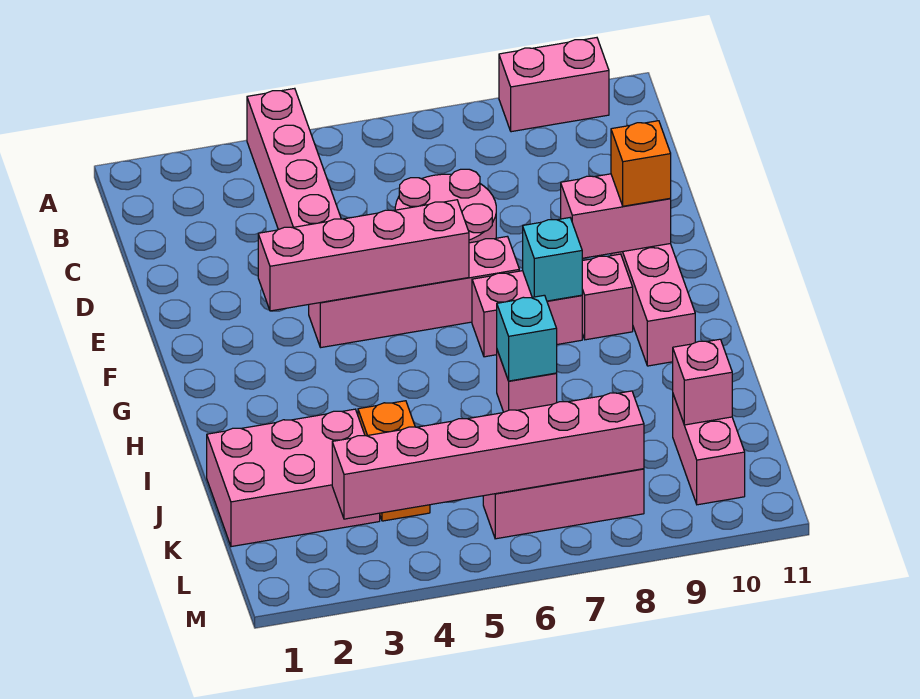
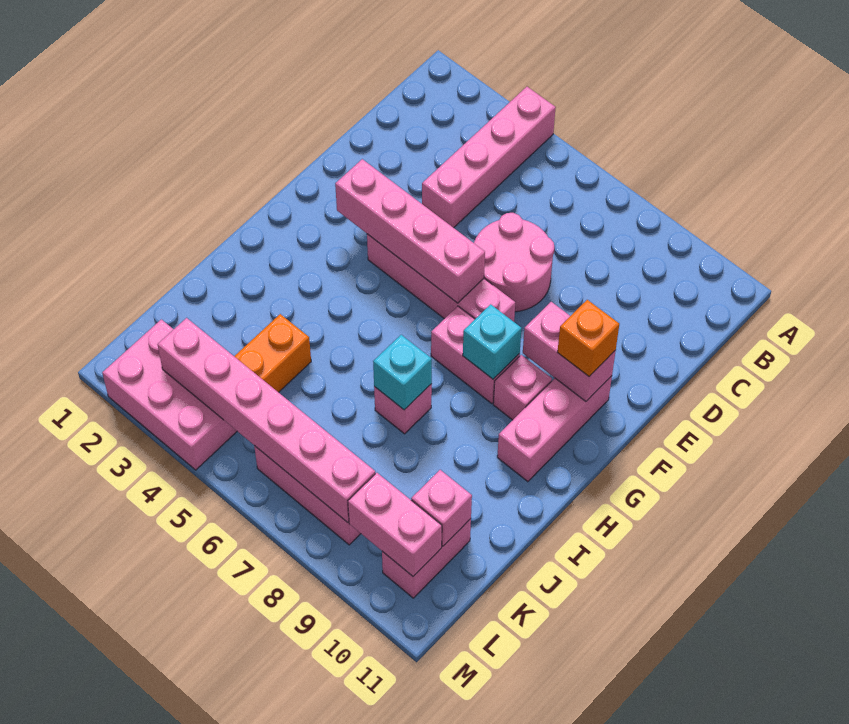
pink brick A9:A10 level 1 -> pink brick L9:L10 level 2
pink brick J1:K3 level 1 -> pink brick L2:M4 level 1

